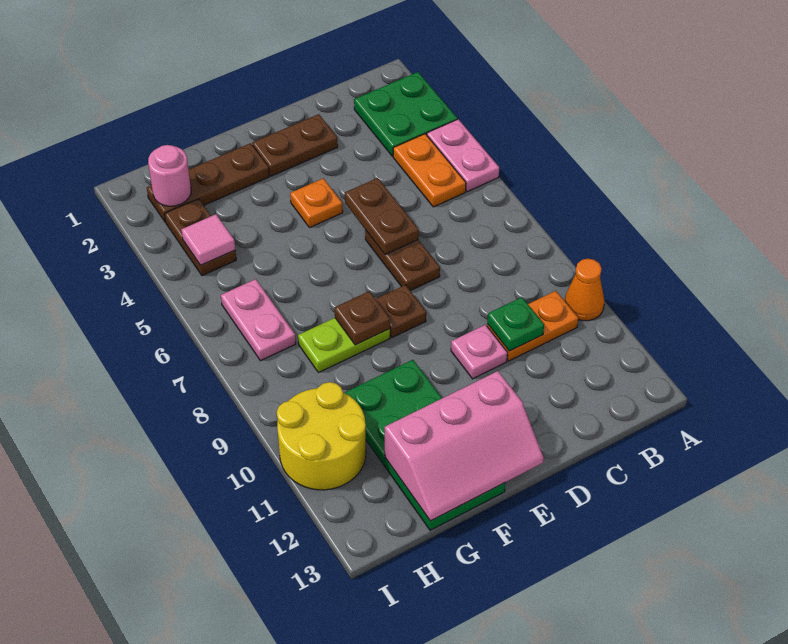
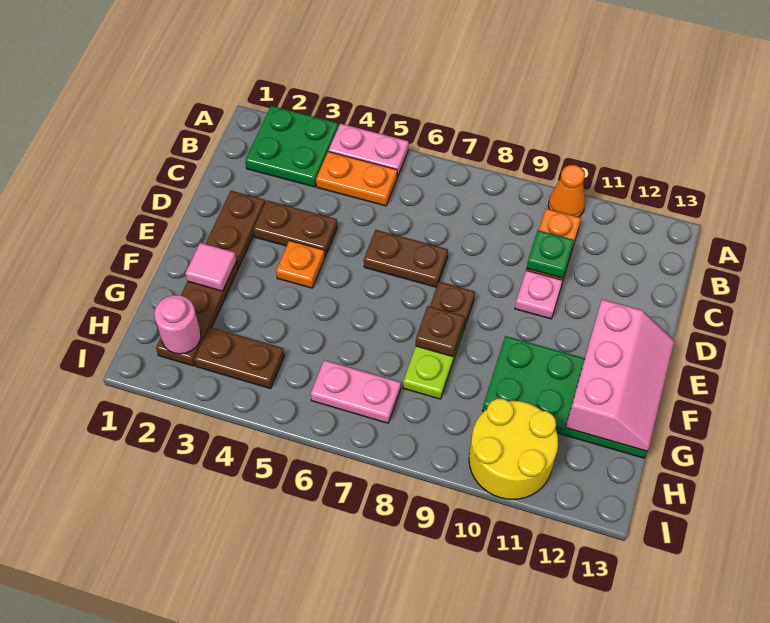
brown plate D5:D6 level 2 -> brown plate D3:D4 level 1
pink tile H4 level 2 -> pink tile F2 level 2

